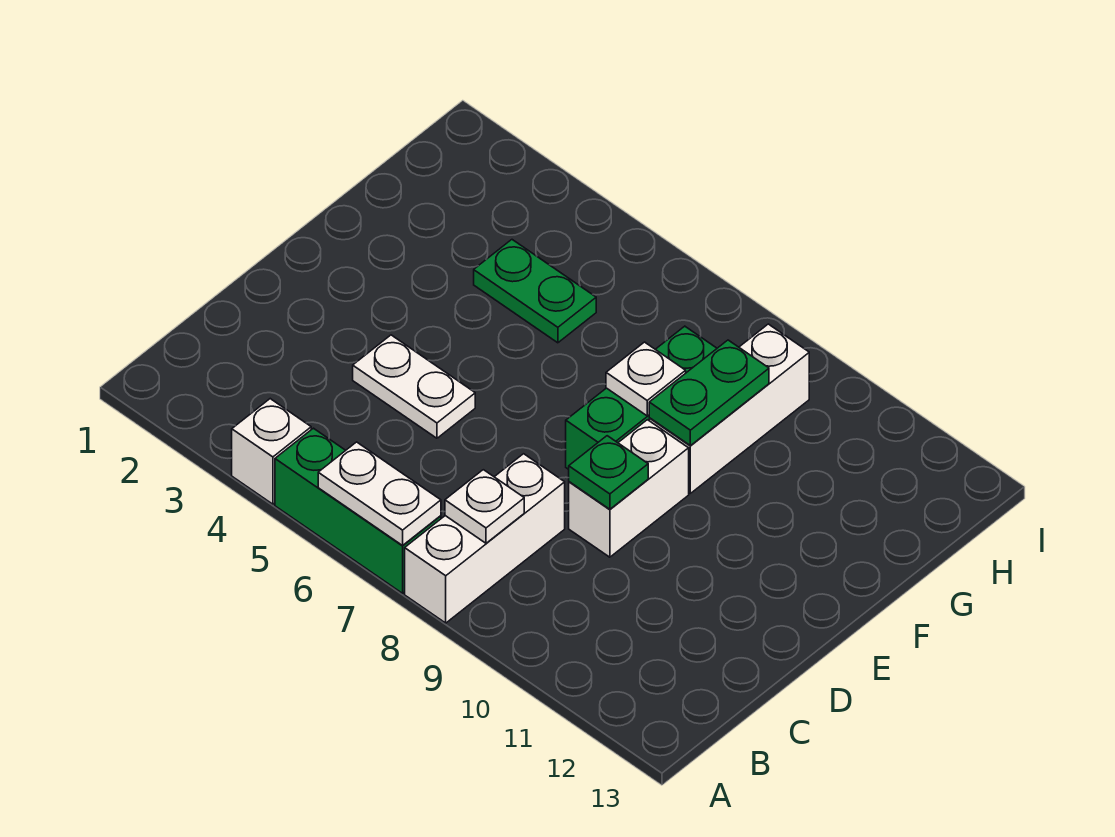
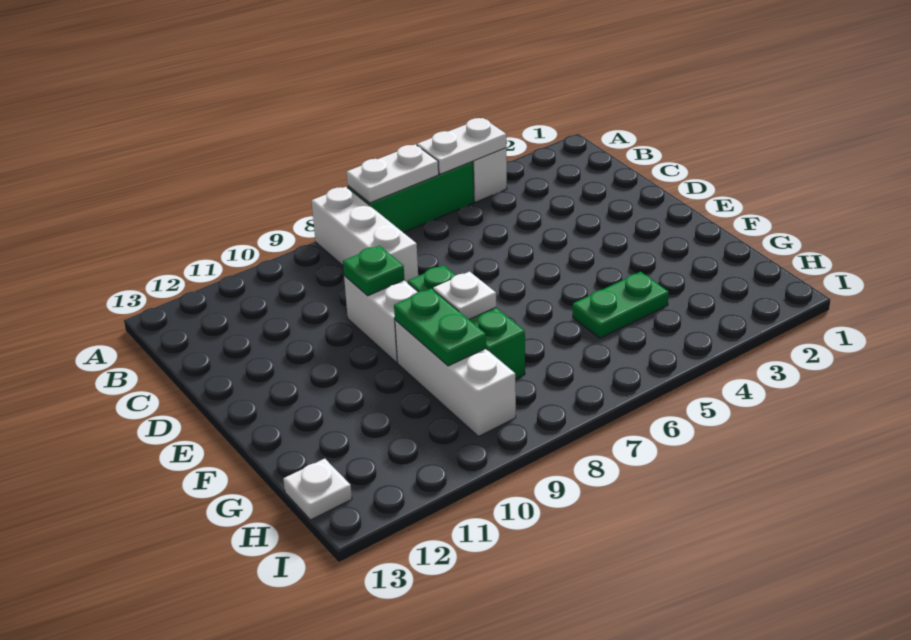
white plate B8 level 2 -> white plate H13 level 1
white plate D4:D5 level 1 -> white plate A4:A5 level 2

